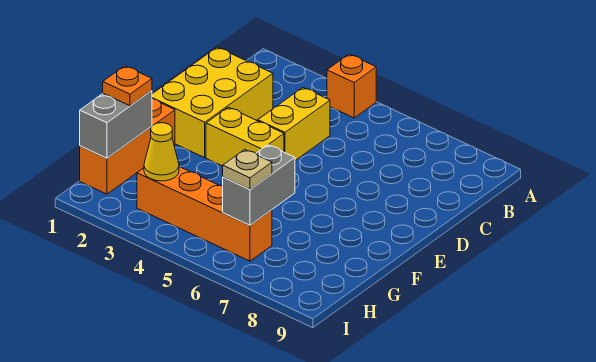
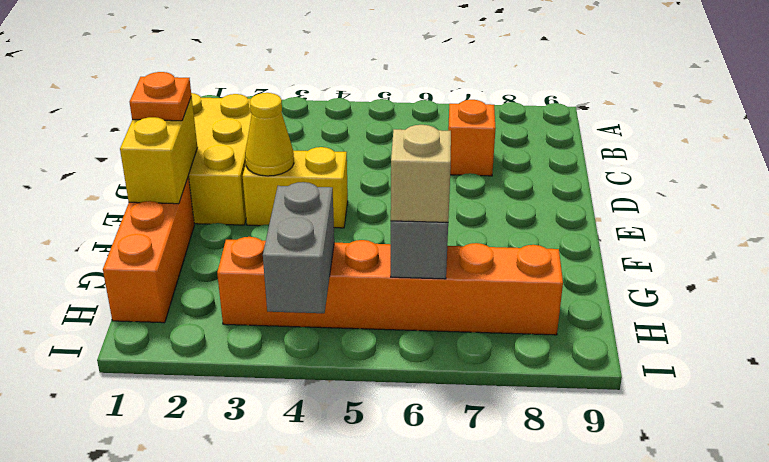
orange brick A4 level 1 -> orange brick C7 level 1
yellow brick C4:D4 level 1 -> yellow brick E1:F1 level 2
grey brick G1:H1 level 2 -> grey brick H4:I4 level 2
orange plate G1 level 3 -> orange plate E1 level 3
orange brick H3:H6 level 1 -> orange brick H3:H8 level 1
yellow cone H3 level 2 -> yellow cone E3 level 2
tan plate H6 level 3 -> tan brick H6 level 3

